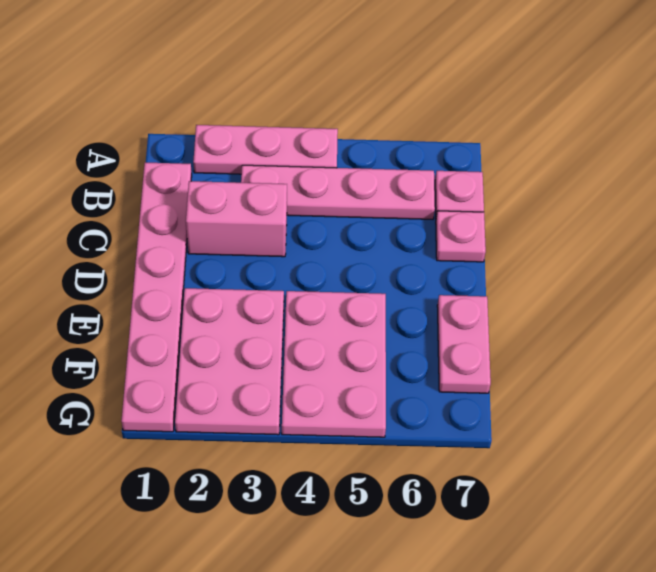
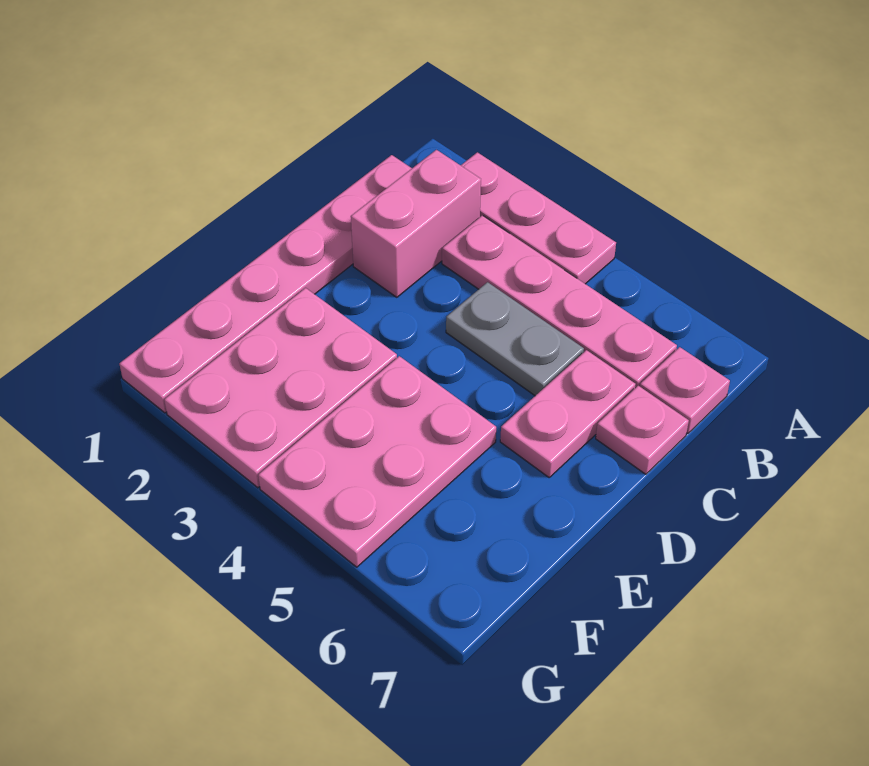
pink brick C2:C3 level 1 -> pink brick B2:C2 level 1
none -> grey plate C4:C5 level 1
pink plate E7:F7 level 1 -> pink plate C6:D6 level 1

